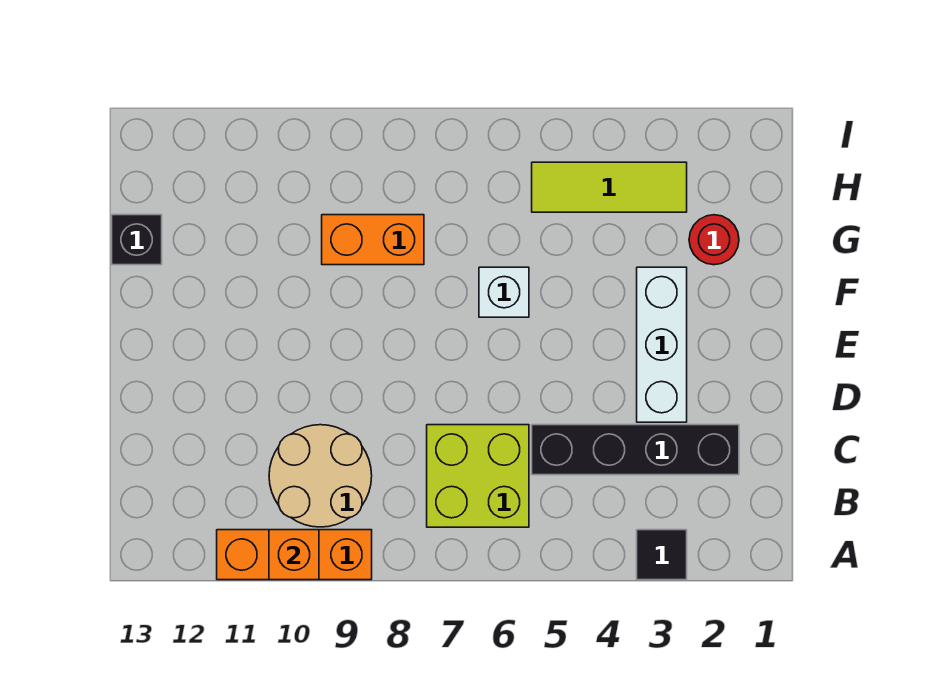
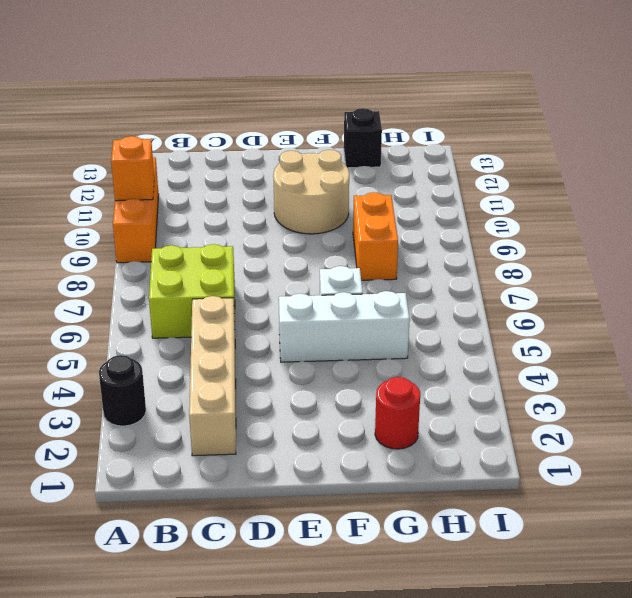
black tile A3 level 1 -> black round brick A3 level 1
tan round brick B9:C10 level 1 -> tan round brick E10:F11 level 1
black brick C2:C5 level 1 -> tan brick C2:C5 level 1
white brick D3:F3 level 1 -> white brick E5:G5 level 1
lime tile H3:H5 level 1 -> none

